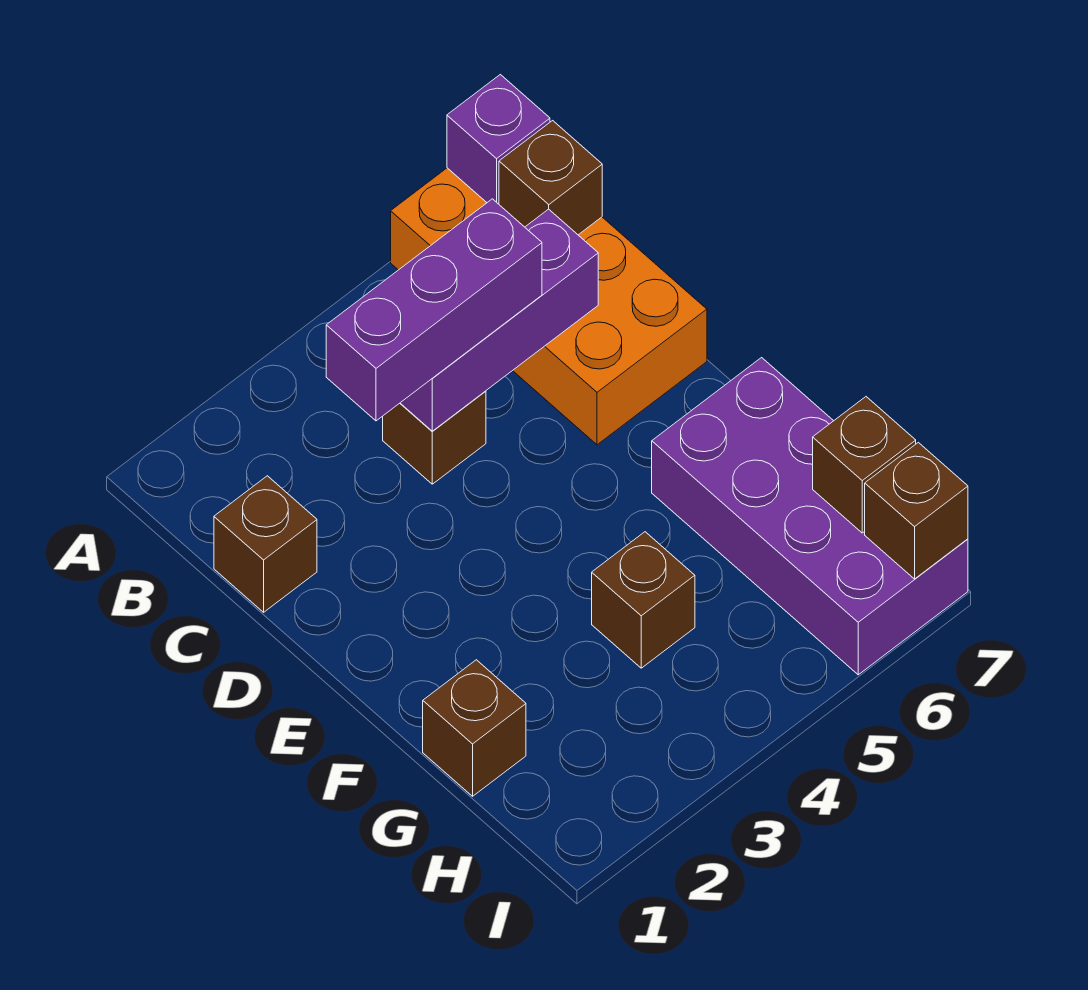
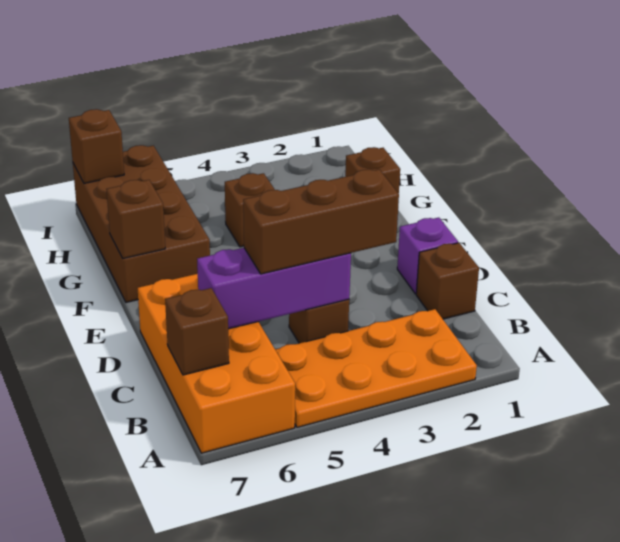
none -> orange plate A2:B5 level 1
purple brick A7 level 2 -> purple brick D1 level 1
purple brick C3:C5 level 3 -> brown brick C3:C5 level 3
purple brick F6:I7 level 1 -> brown brick F6:I7 level 1
brown brick H7 level 2 -> brown brick F7 level 2

